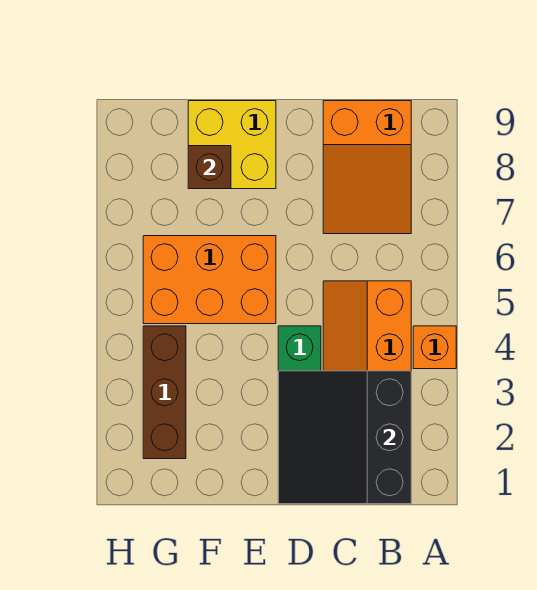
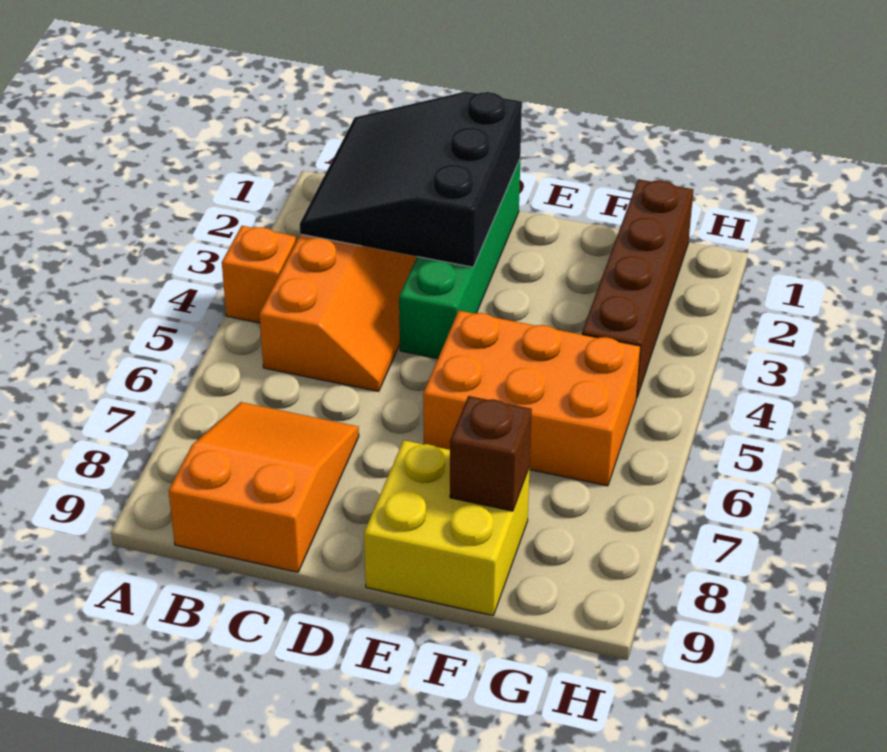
black slope B1:D3 level 2 top B -> black slope B1:D3 level 2 top D
brown brick G2:G4 level 1 -> brown brick G1:G4 level 1

